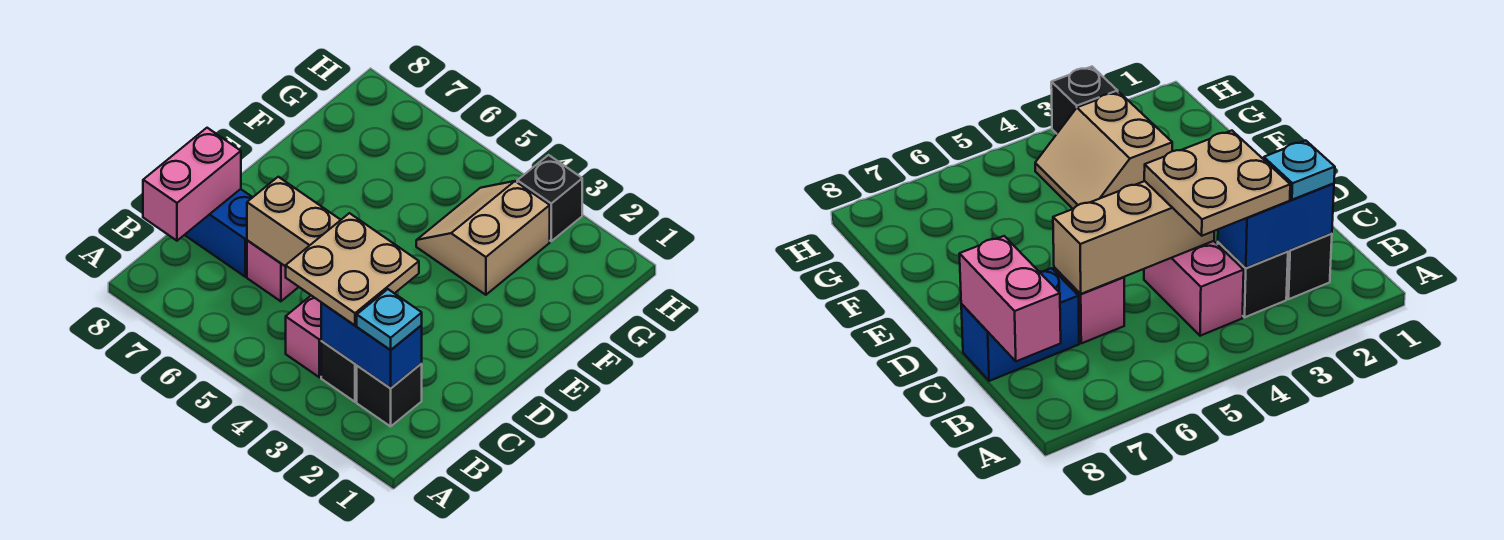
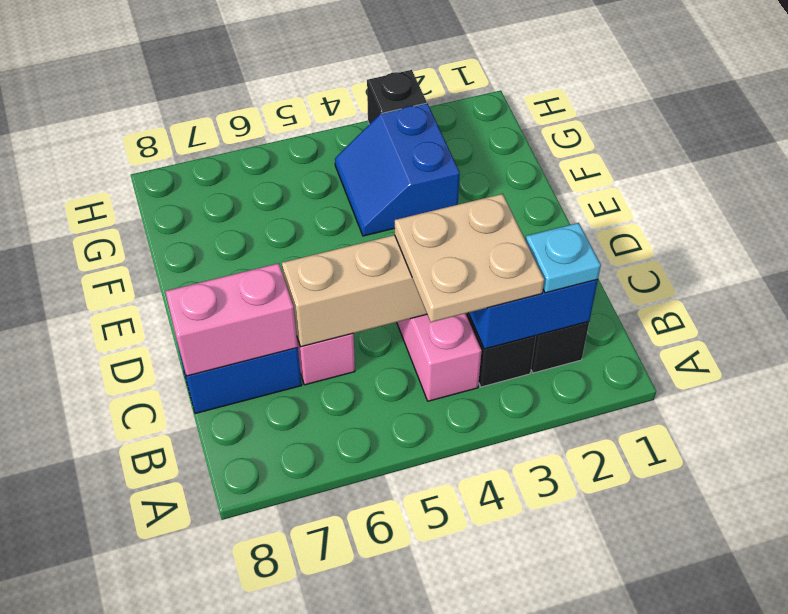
pink brick B8:C8 level 2 -> pink brick C7:C8 level 2
tan slope F3:G4 level 1 top 3 -> blue slope F3:G4 level 1 top 3

